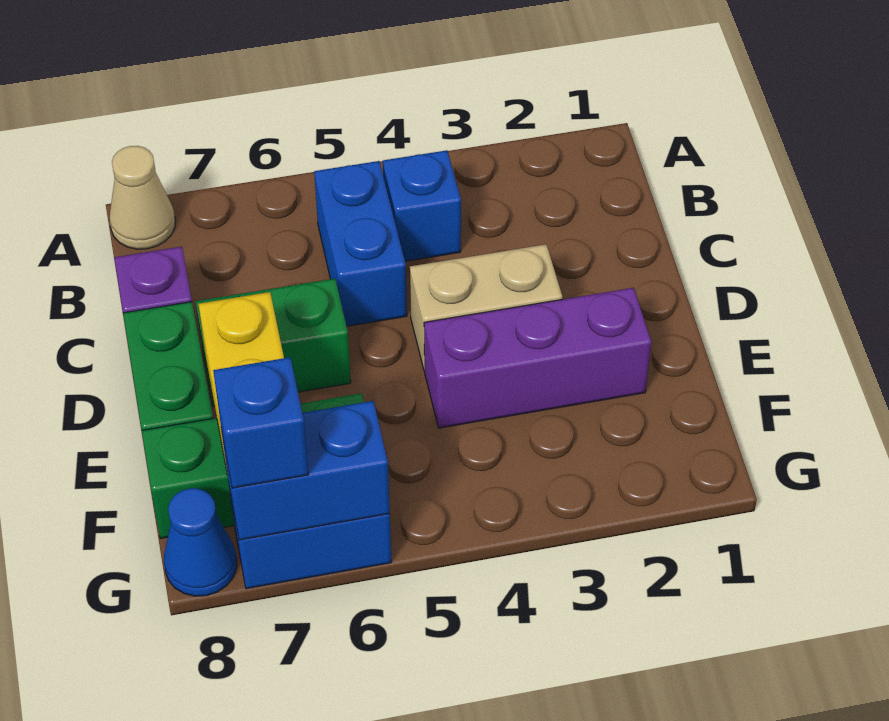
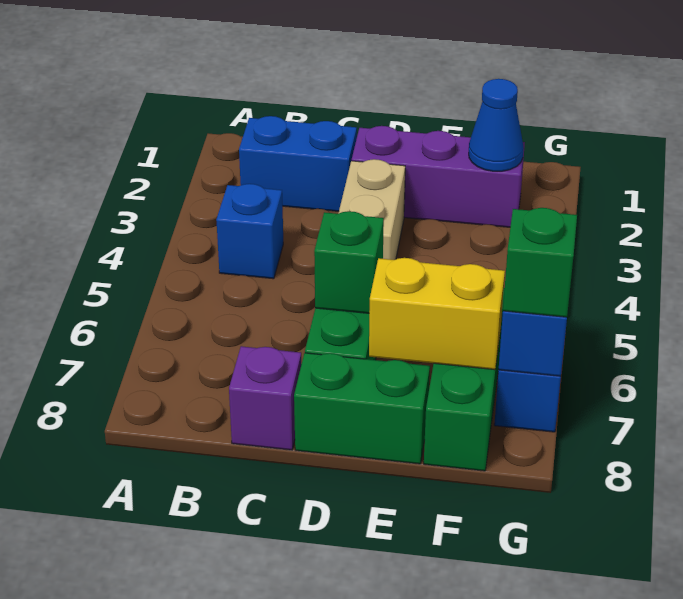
tan cone A8 level 1 -> none
blue brick B5:C5 level 1 -> blue brick B2:C2 level 1
none -> green brick D6 level 2
purple brick E2:E4 level 1 -> purple brick D2:F2 level 1
blue brick G7 level 3 -> green brick G7 level 3
blue cone G8 level 1 -> blue cone F2 level 2

